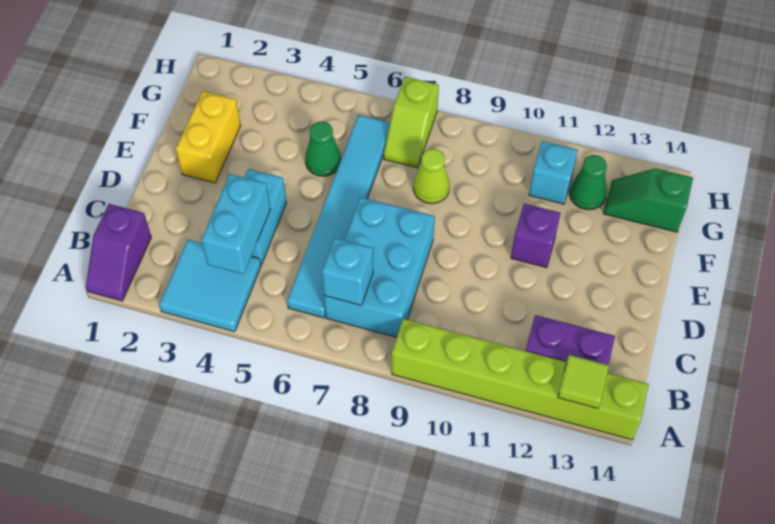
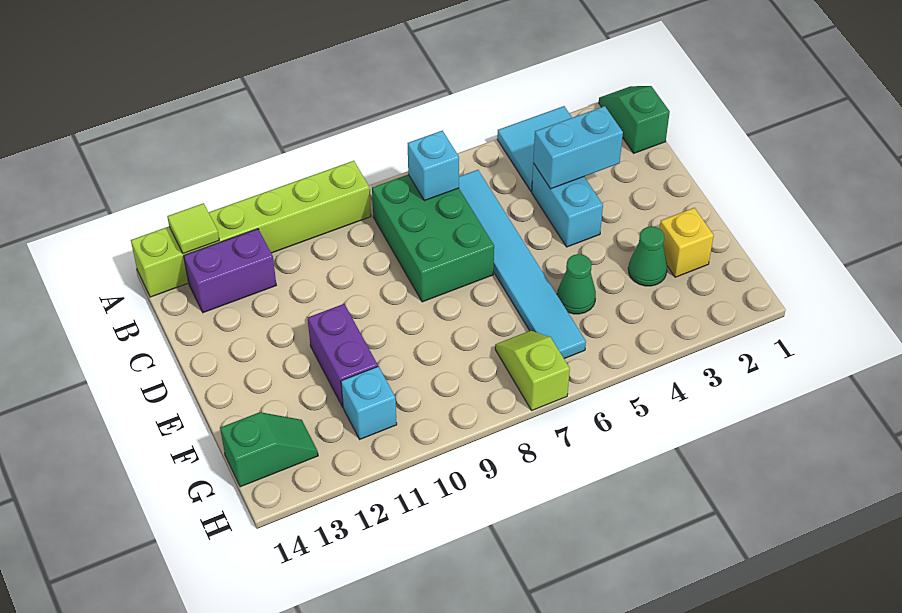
purple slope A1:B1 level 1 top B -> green slope A1:B1 level 1 top B
cyan brick B4:C4 level 2 -> cyan brick C3:C4 level 2
cyan brick B7:D8 level 1 -> green brick B7:D8 level 1
yellow brick E2:F2 level 1 -> yellow brick F2 level 1
purple brick E11 level 1 -> purple brick E11:F11 level 1
lime cone F8 level 1 -> none
green cone G12 level 1 -> green cone F3 level 1

